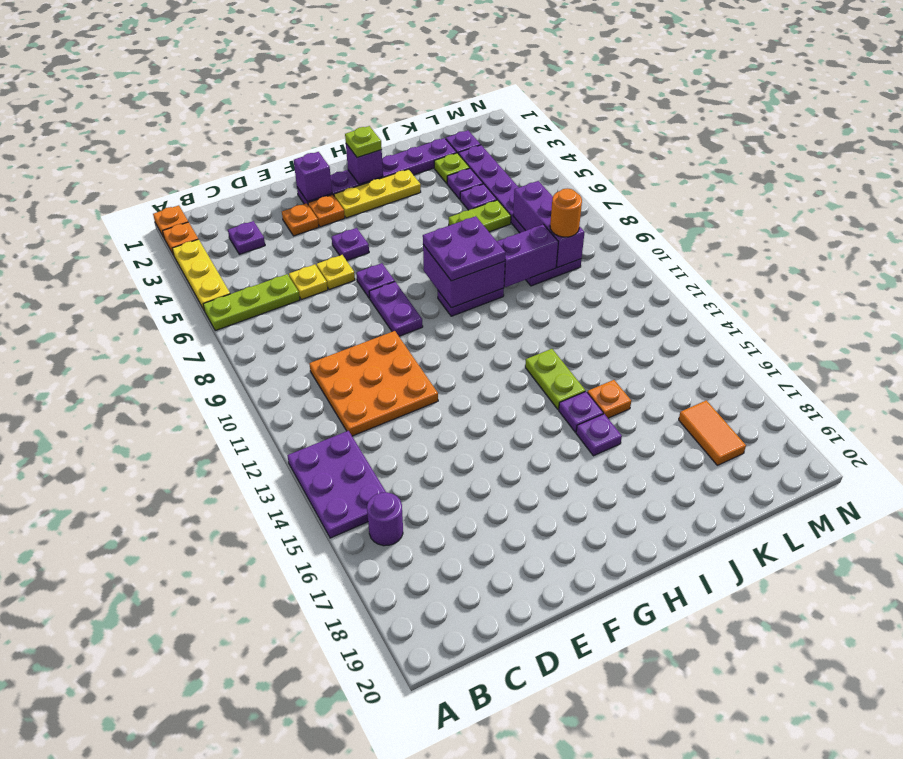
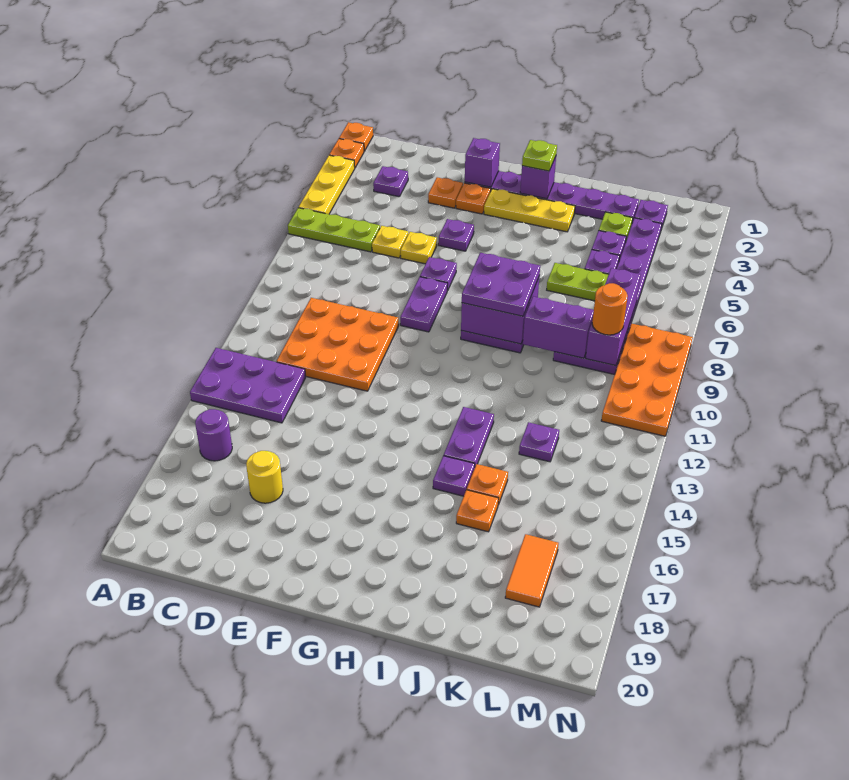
purple plate A13:B15 level 1 -> purple plate A13:C14 level 1
none -> yellow round brick D17 level 1
lime plate I13:I14 level 1 -> purple plate I13:I14 level 1
purple plate I16 level 1 -> purple plate K13 level 1
none -> orange plate J16 level 1
none -> orange plate M8:N11 level 1

